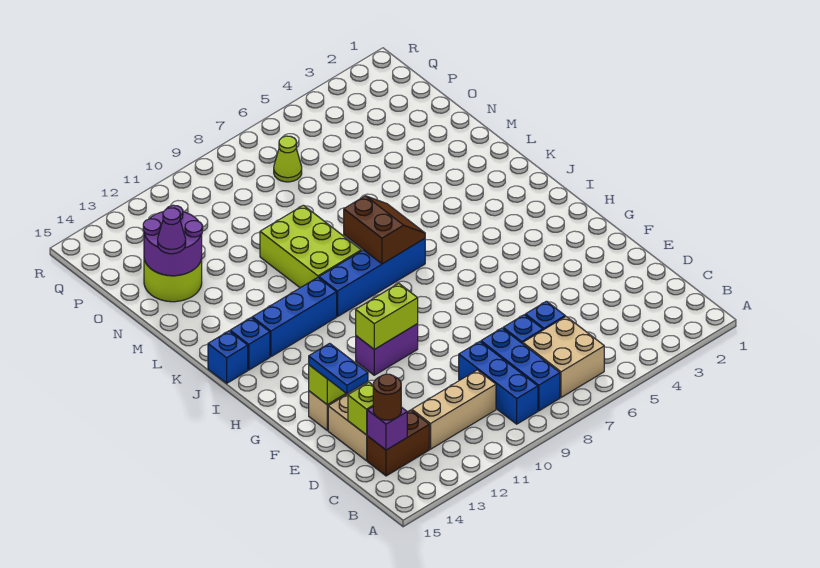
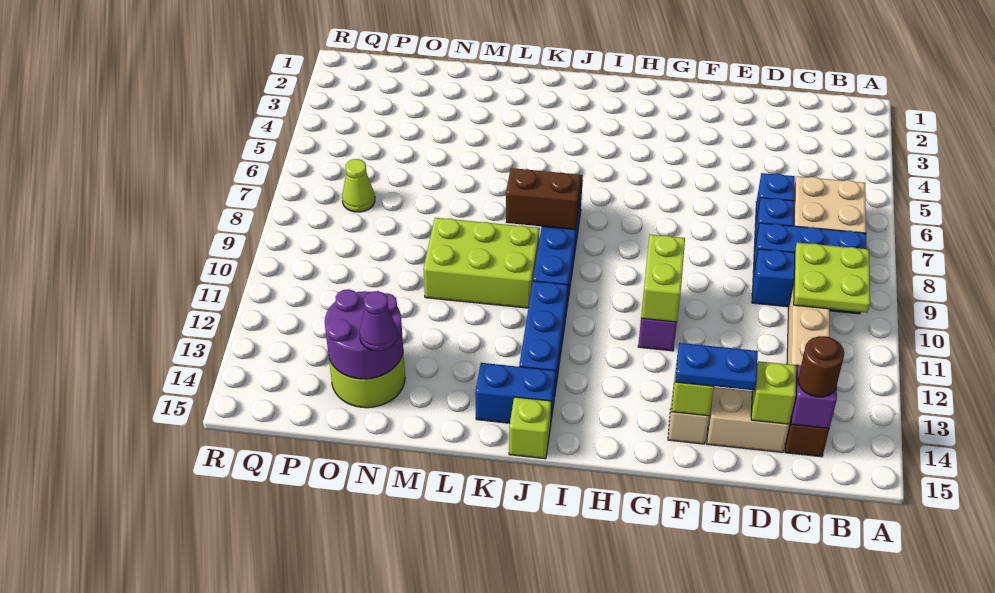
none -> lime plate B9:C10 level 2
blue brick J14 level 1 -> blue brick J14:K14 level 1
blue brick J15 level 1 -> lime brick J15 level 1

